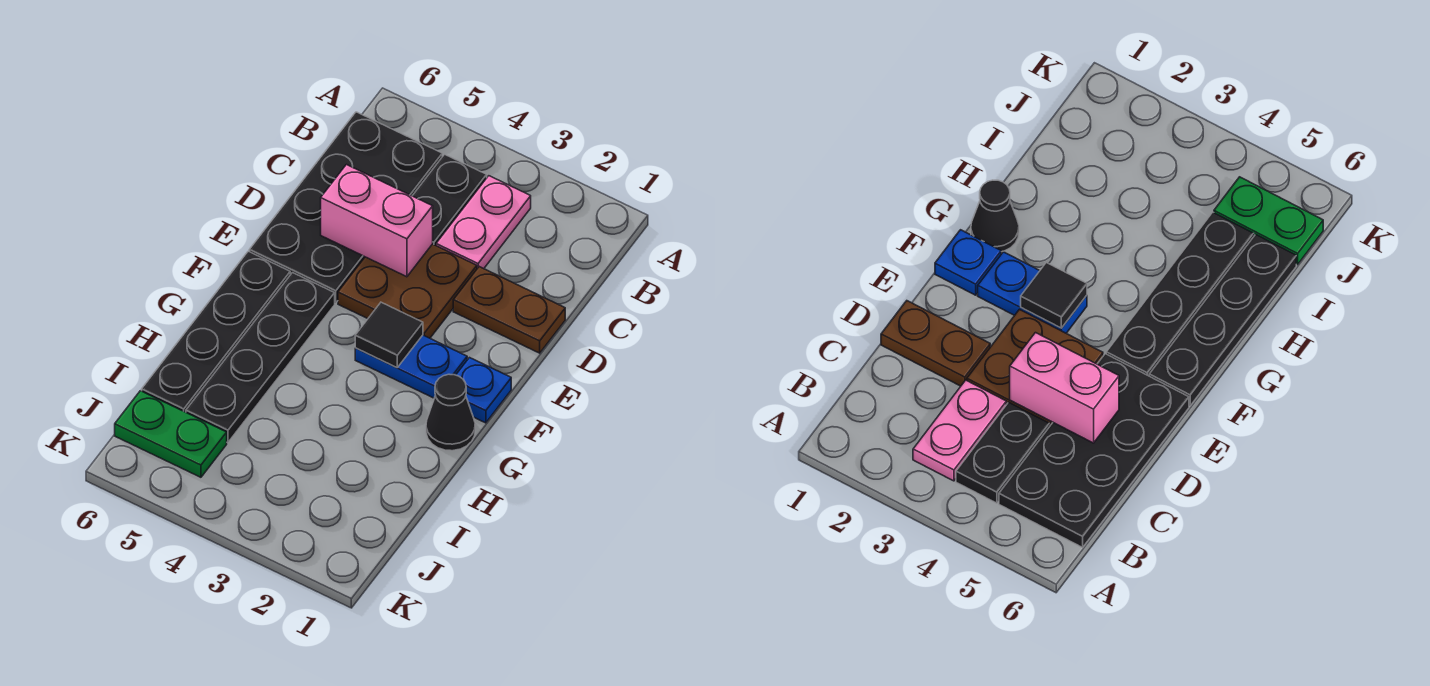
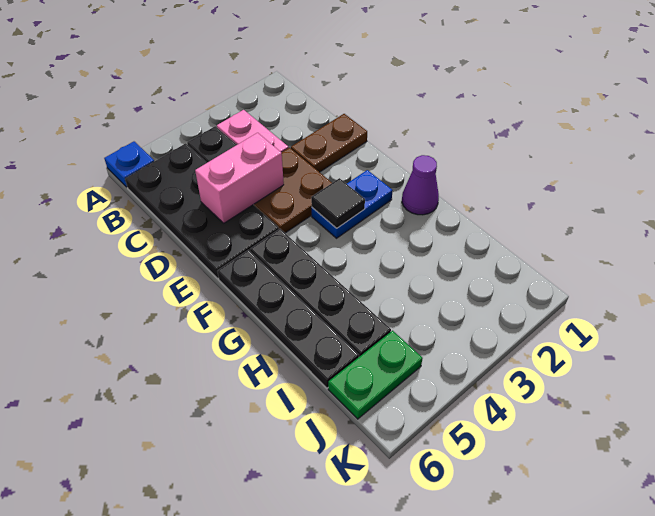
blue plate F1 level 1 -> blue plate A6 level 1
black cone G1 level 1 -> purple cone G1 level 1

